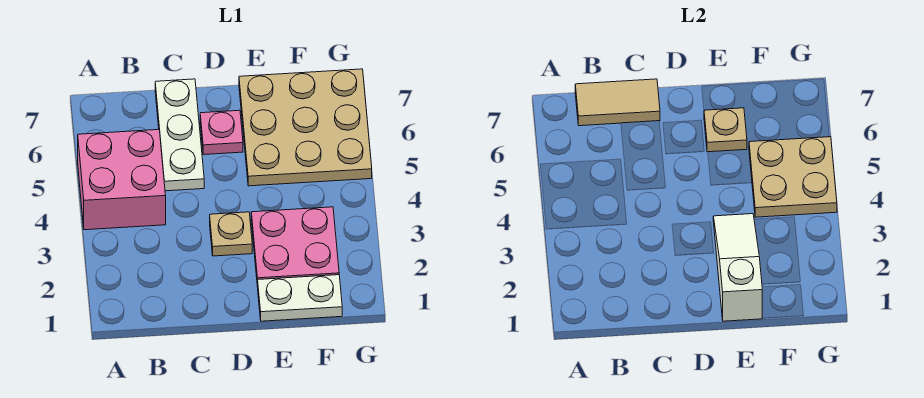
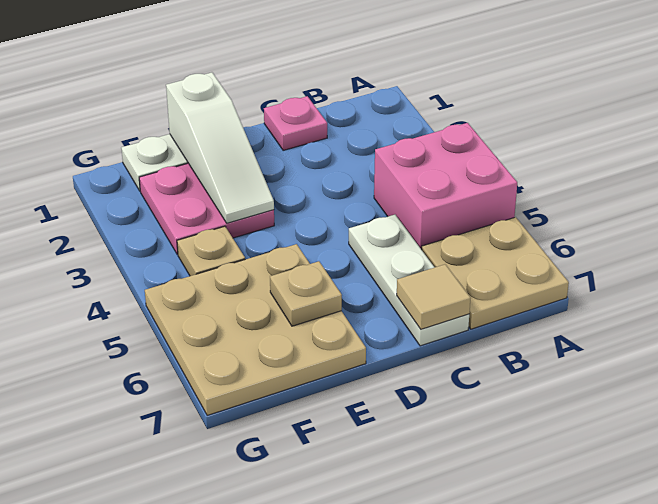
tan tile B7:C7 level 2 -> tan tile C7 level 2
tan plate D3 level 1 -> tan plate F4 level 1
pink plate D6 level 1 -> pink plate C1 level 1
tan plate F4:G5 level 2 -> tan plate A6:B7 level 1

